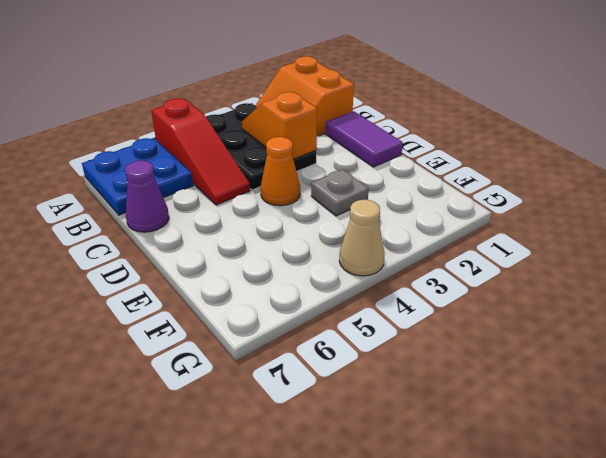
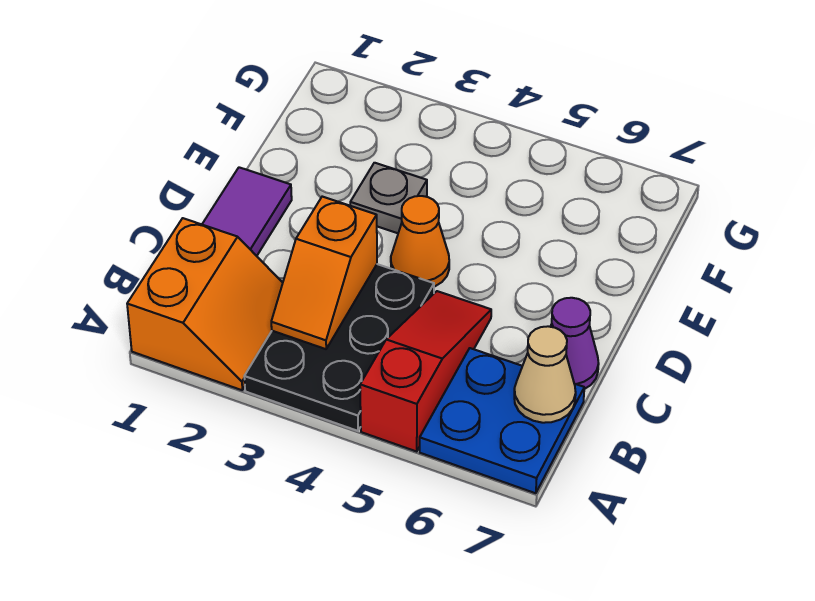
tan cone G4 level 1 -> tan cone B7 level 2

